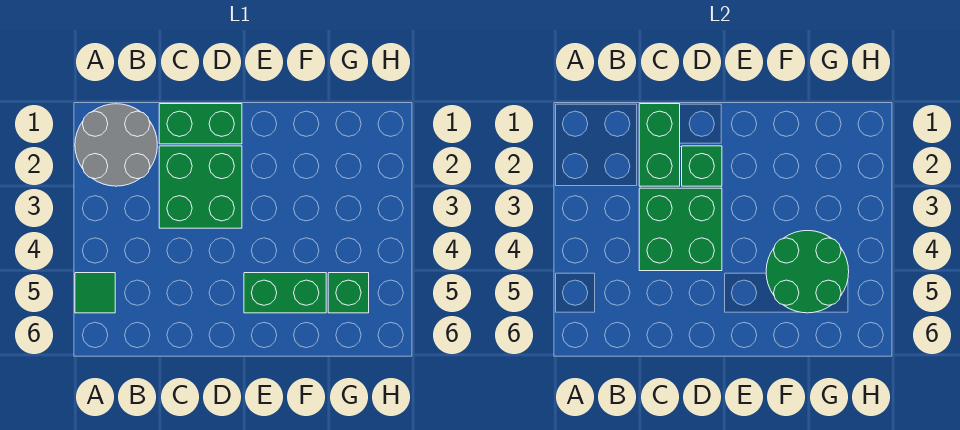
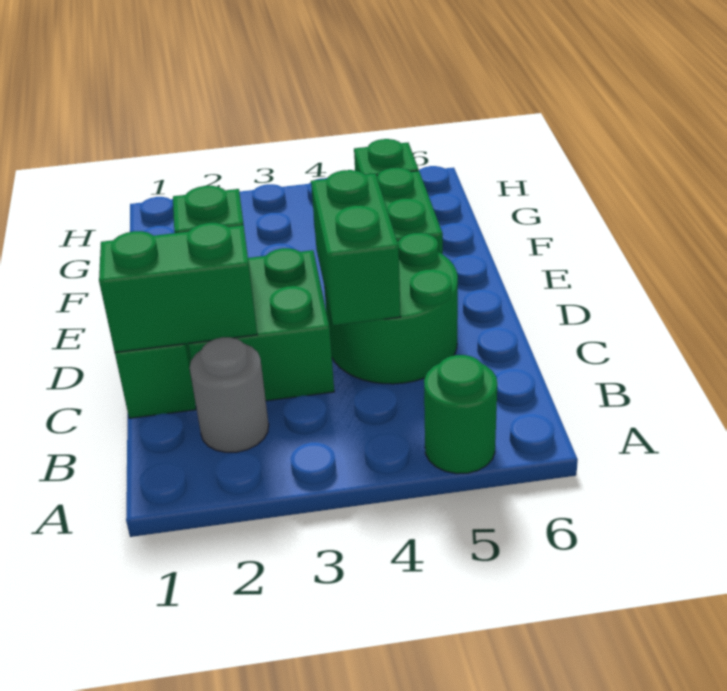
grey round brick A1:B2 level 1 -> grey round brick B2 level 1
green tile A5 level 1 -> green round brick A5 level 1
green brick C3:D4 level 2 -> green brick C4:D4 level 2
green round brick F4:G5 level 2 -> green round brick C4:D5 level 1

